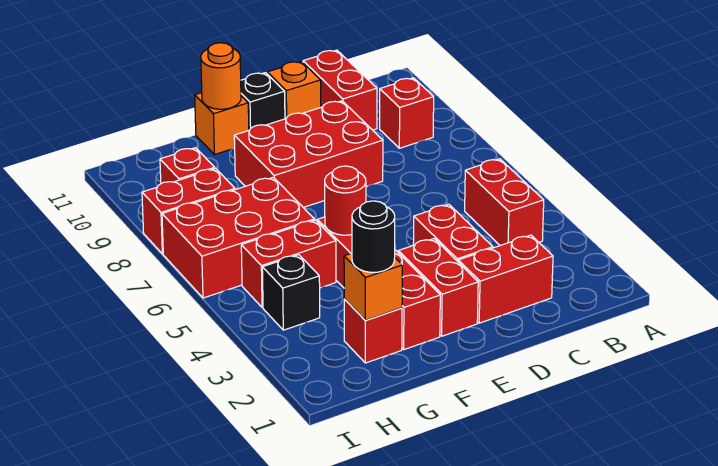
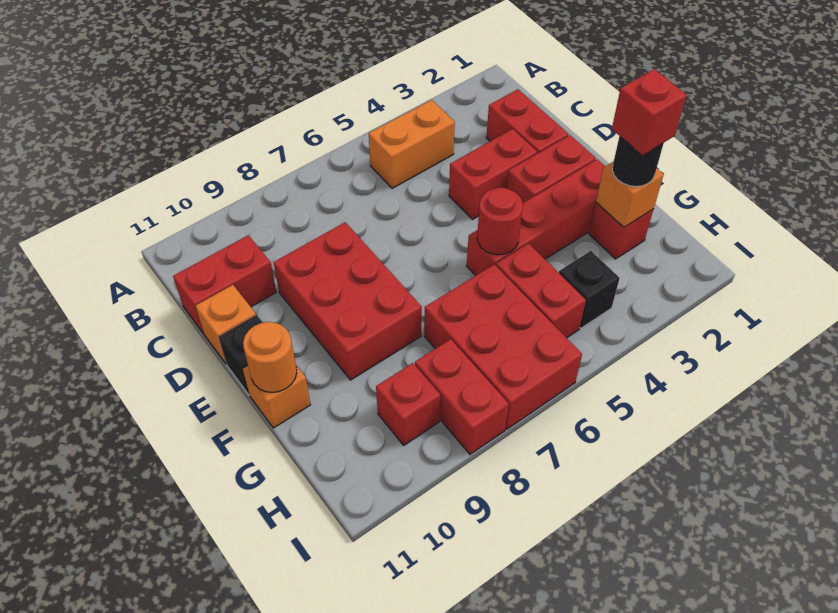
red brick B4:B5 level 1 -> orange brick B4:B5 level 1
red brick B9 level 1 -> red brick G2 level 4

